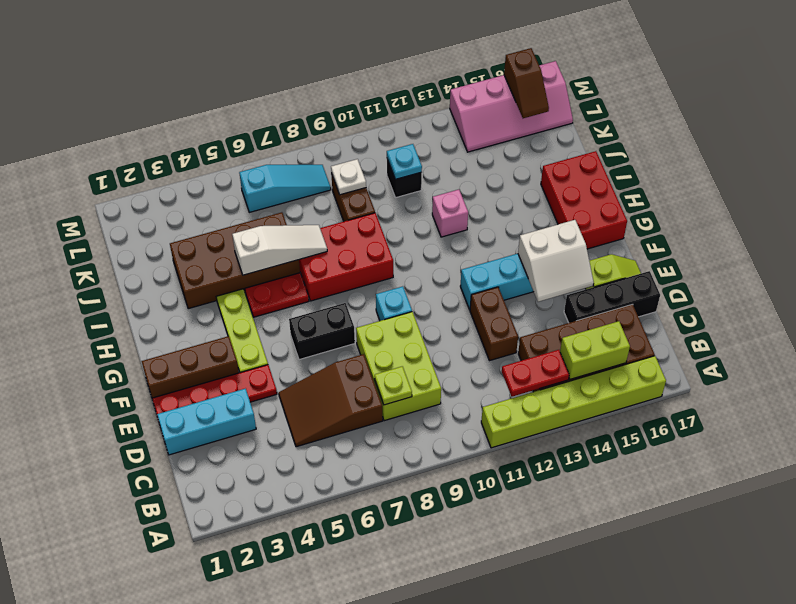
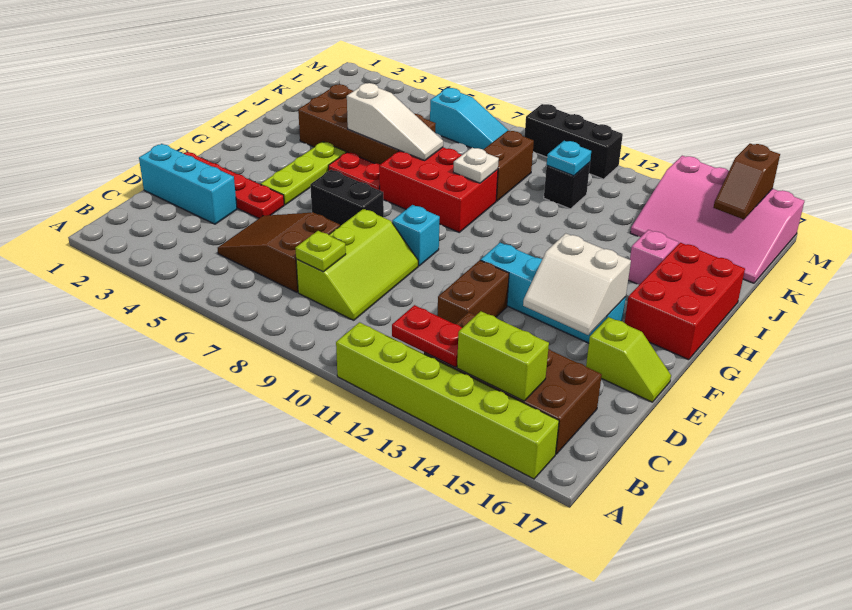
lime brick C8:E9 level 1 -> lime slope C8:E9 level 1 top 8
black brick D15:D17 level 1 -> black brick M9:M11 level 1
brown brick F1:F3 level 1 -> none
pink brick I12 level 1 -> pink brick I15 level 1
white plate K9 level 2 -> white plate I9 level 2
pink slope L14:M17 level 1 top M -> pink slope K14:M17 level 1 top M

